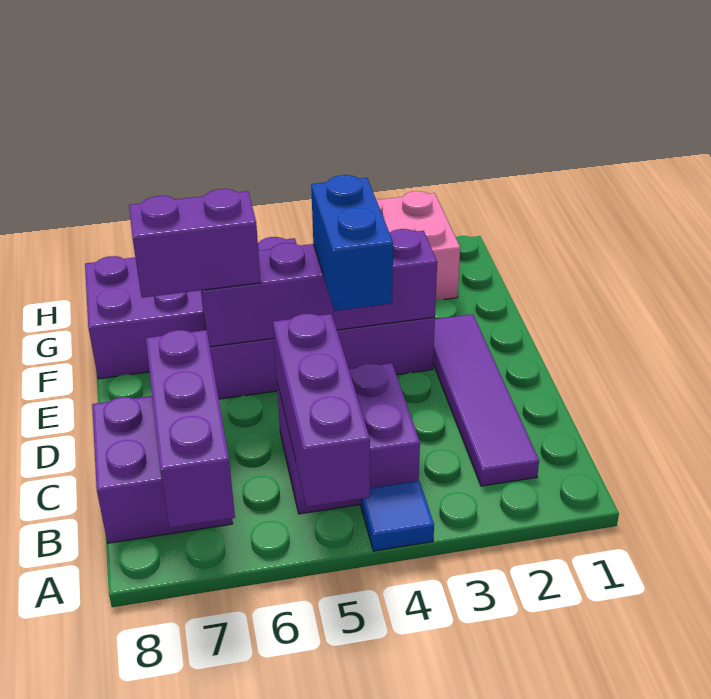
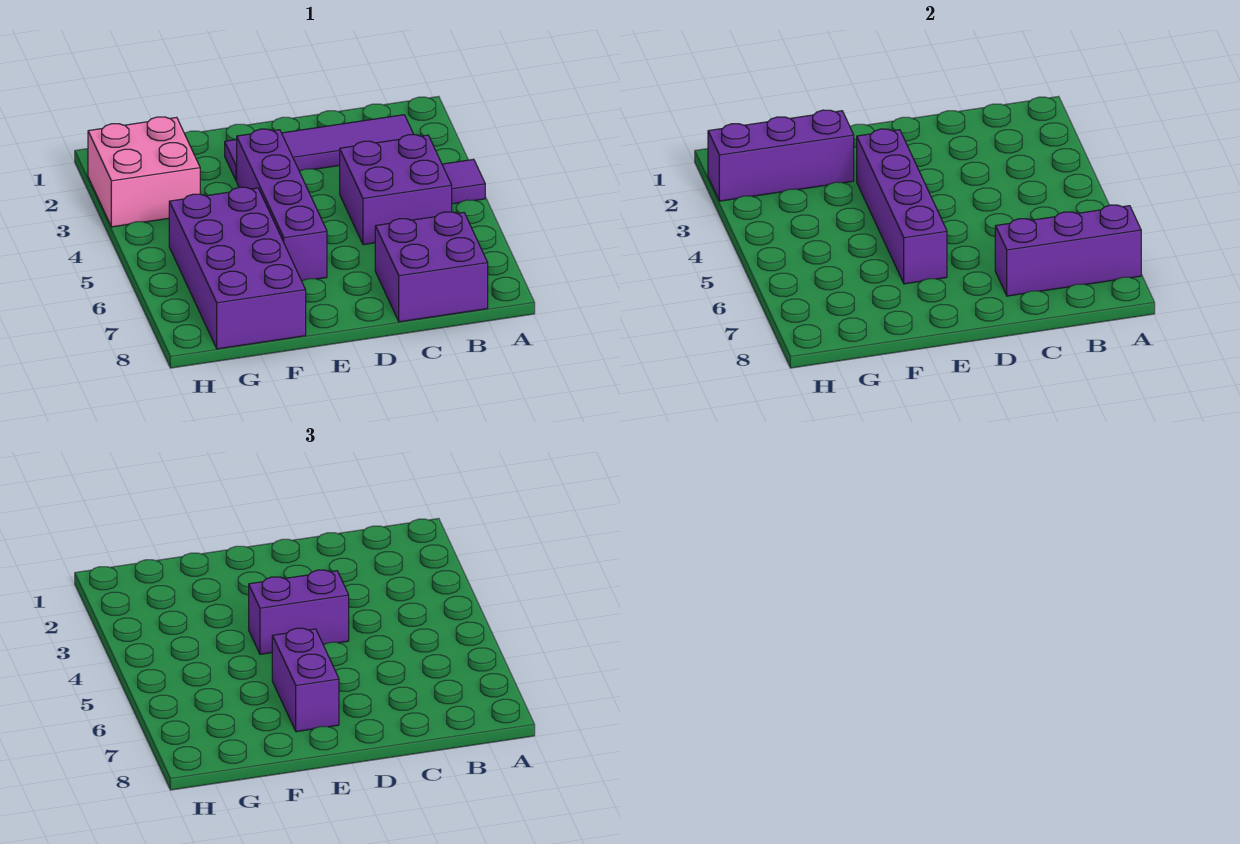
blue tile A4 level 1 -> purple tile A4 level 1
purple brick A5:C5 level 2 -> purple brick F2:H2 level 2
blue brick D4:E4 level 3 -> purple brick D4:E4 level 3

